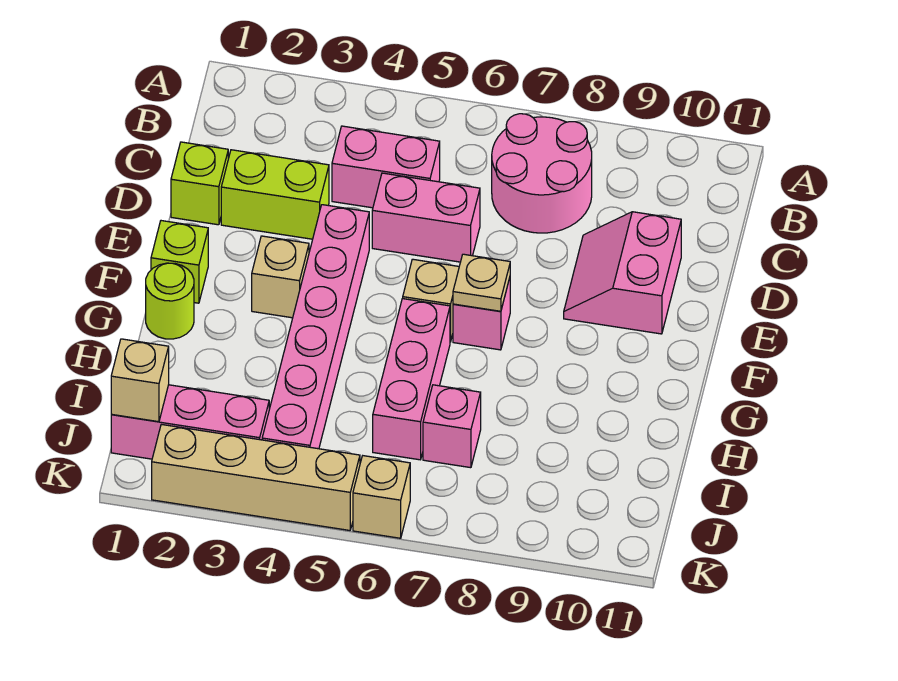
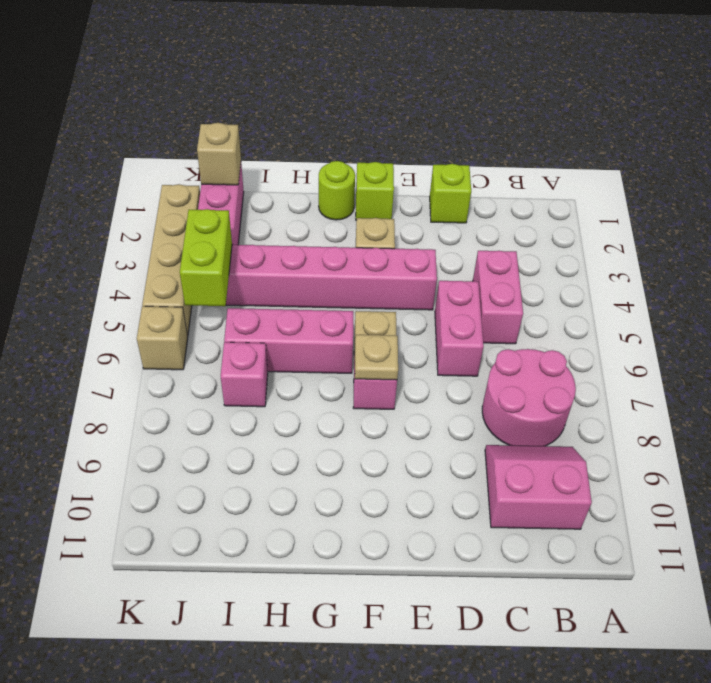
lime brick D2:D3 level 1 -> lime brick J4:J5 level 2
pink slope D9:E10 level 1 top 10 -> pink slope B9:C10 level 1 top 10

